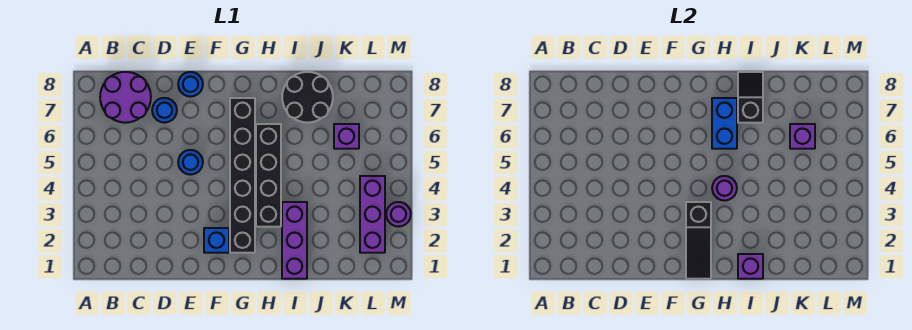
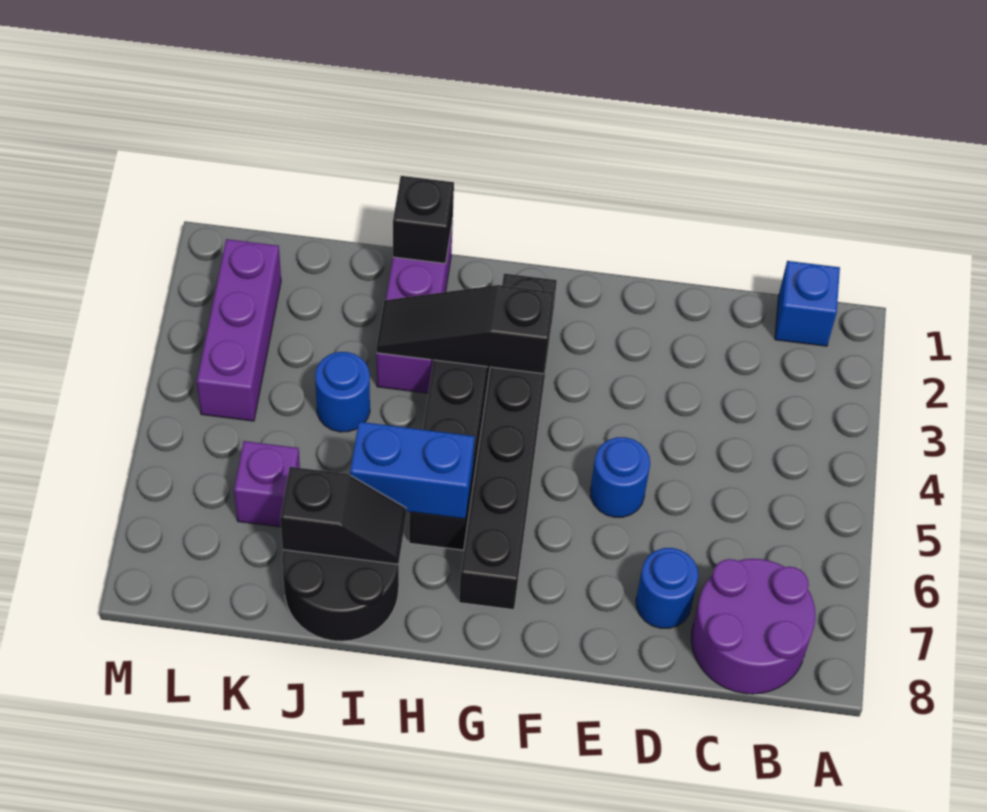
blue round brick E8 level 1 -> blue round brick J4 level 1
blue brick F2 level 1 -> blue brick B1 level 1
black slope G1:G3 level 2 top 3 -> black slope G3:I3 level 2 top G
purple round brick H4 level 2 -> none
blue brick H6:H7 level 2 -> blue brick H6:I6 level 2
purple brick I1 level 2 -> black brick I1 level 2
black slope I7:I8 level 2 top 7 -> black slope I7:J7 level 2 top J
purple brick K6 level 2 -> none
purple round brick M3 level 1 -> none

